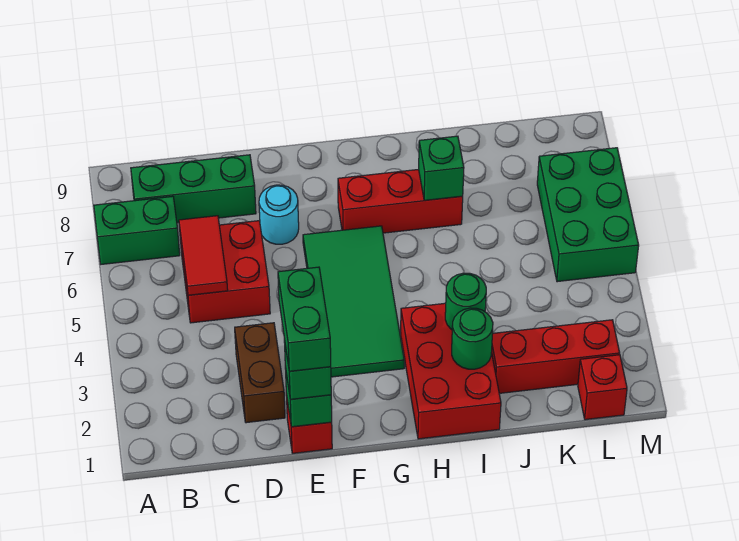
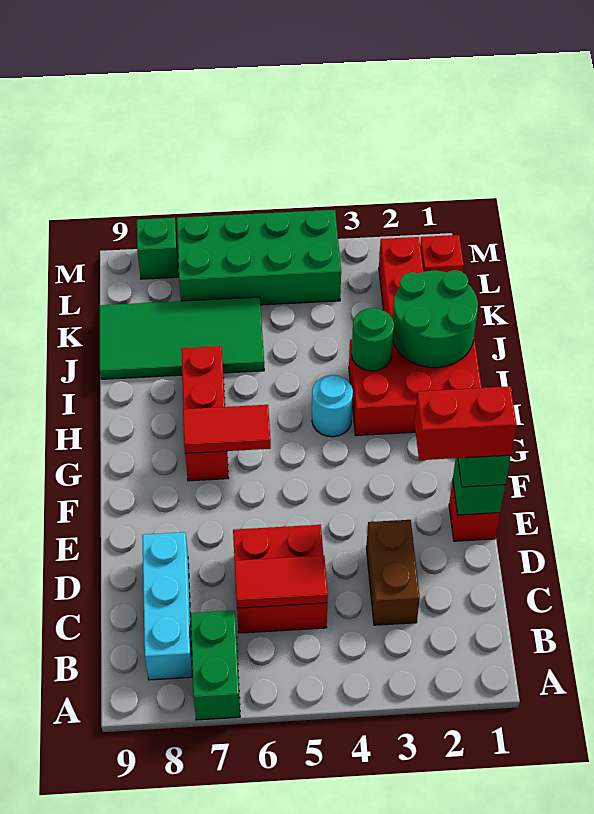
green brick B8:D8 level 1 -> cyan brick B8:D8 level 1
brown brick D2:D3 level 1 -> brown brick C3:D3 level 1
green brick E1:E2 level 4 -> red brick E1:E2 level 4
cyan round brick E7 level 1 -> cyan round brick H4 level 1
green tile F3:G6 level 1 -> green tile J6:K9 level 1
none -> red tile G6:G7 level 2
green round brick I2 level 2 -> green round brick I1:J2 level 2
green brick I7 level 2 -> green brick M8 level 1
green brick L5:M7 level 1 -> green brick L4:M7 level 1

